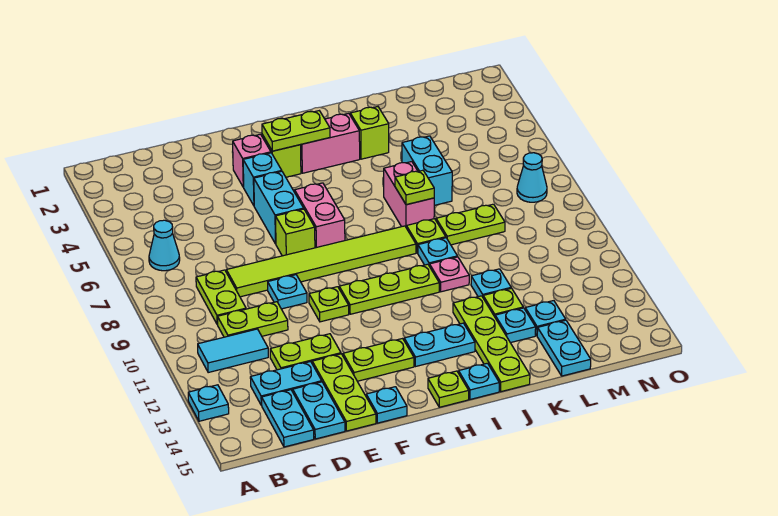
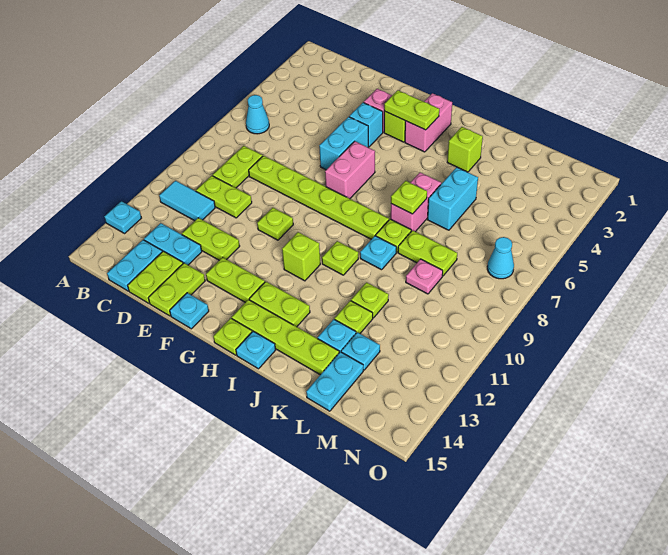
lime tile D8:I8 level 1 -> lime plate D8:I8 level 1
cyan plate D14:D15 level 1 -> lime plate D14:D15 level 1
cyan plate E9 level 1 -> none
lime plate E13:E15 level 1 -> lime plate E14:E15 level 1
lime brick F7 level 1 -> lime brick H11 level 1
lime plate G10:I10 level 1 -> lime plate I10 level 1
pink brick H3:I3 level 1 -> pink brick H2:H3 level 1
cyan plate H13:I13 level 1 -> lime plate H13:I13 level 1
pink plate J10 level 1 -> pink plate L9 level 1
lime plate J12:J15 level 1 -> lime plate H14:K14 level 1
cyan plate K11 level 1 -> lime plate K11 level 1

